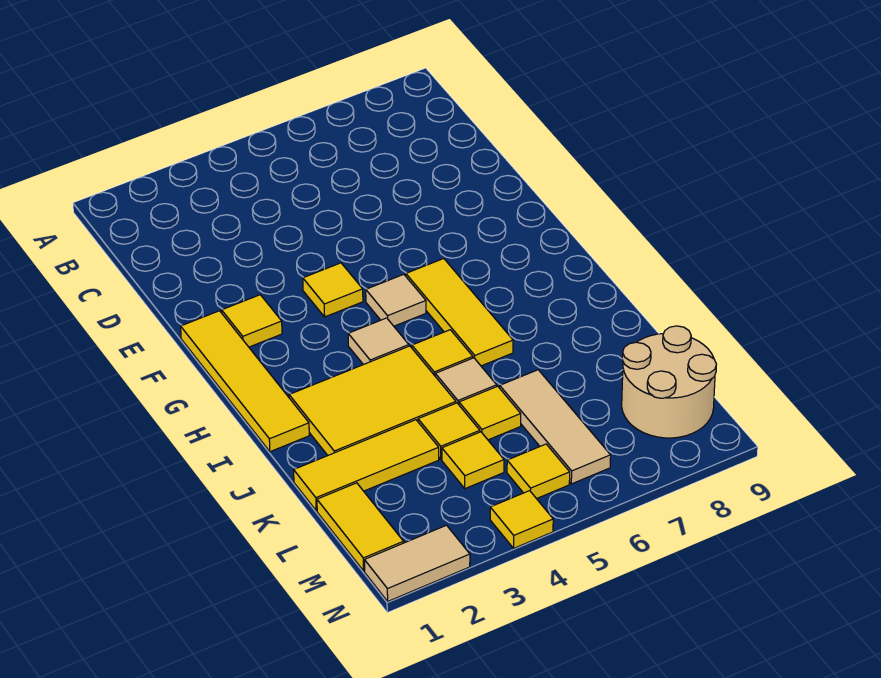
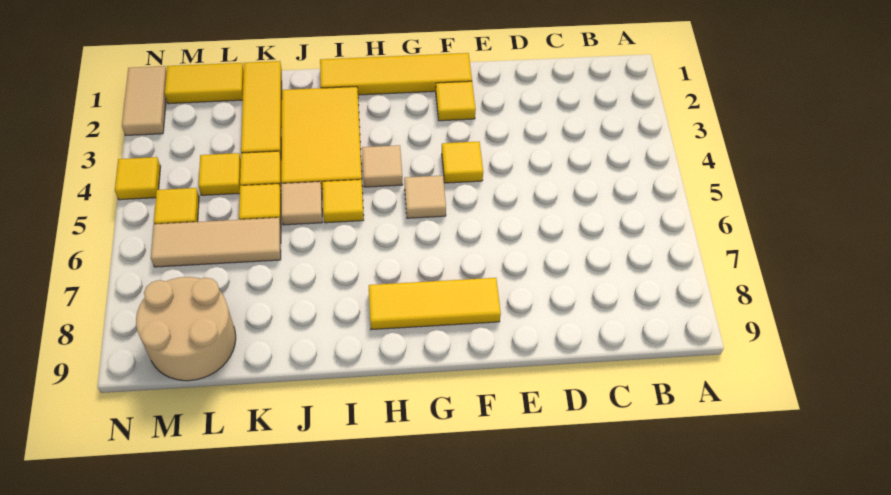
yellow tile G6:I6 level 1 -> yellow tile F8:H8 level 1

